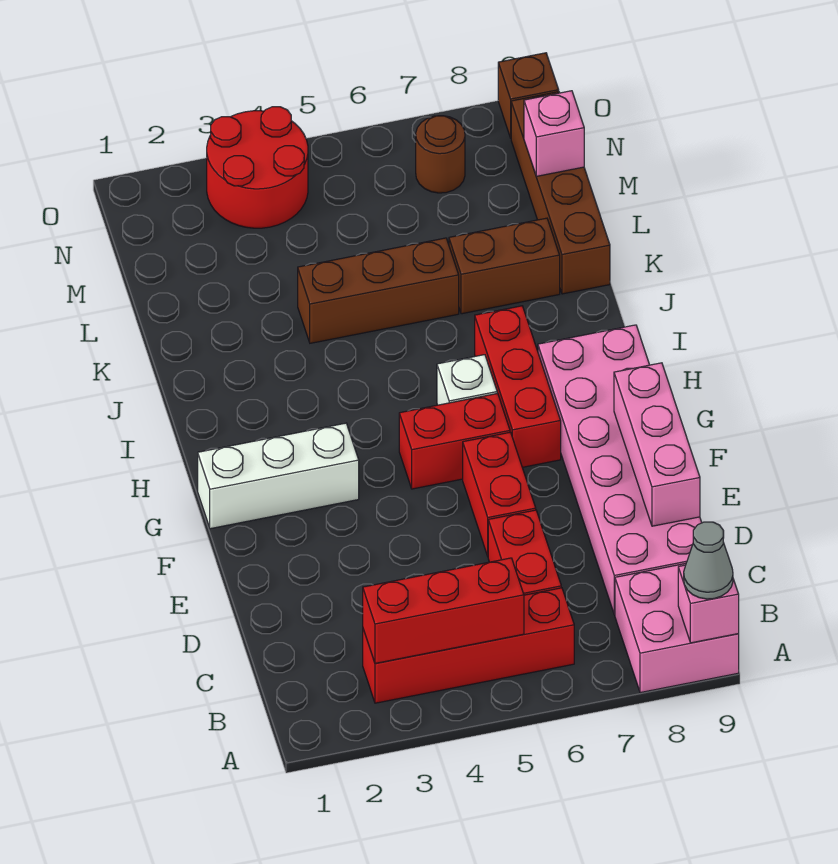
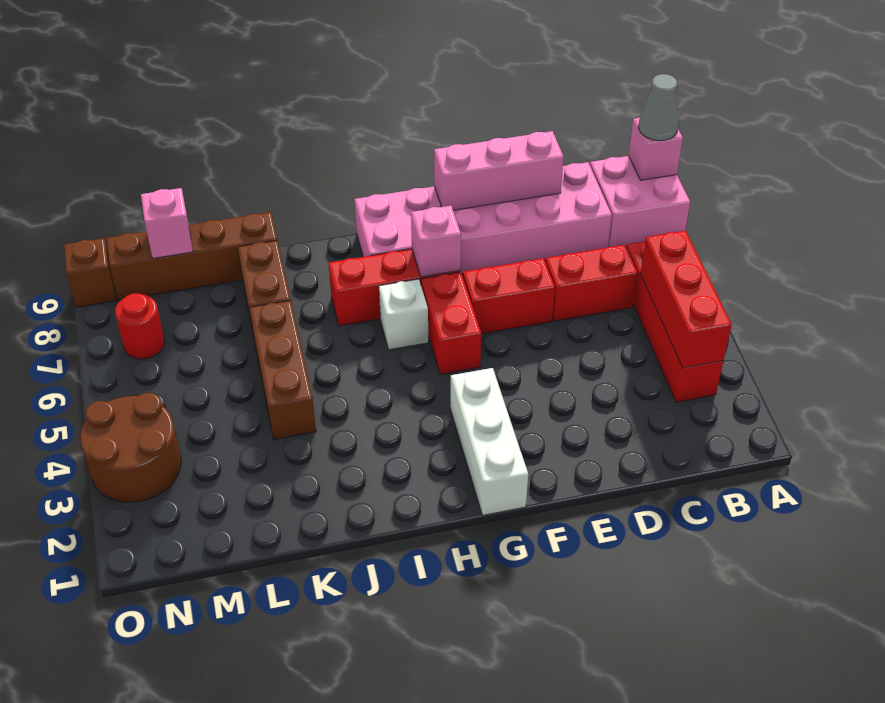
none -> pink brick G7 level 2
red round brick N3:O4 level 1 -> brown round brick N3:O4 level 1
brown round brick N7 level 1 -> red round brick N7 level 1

